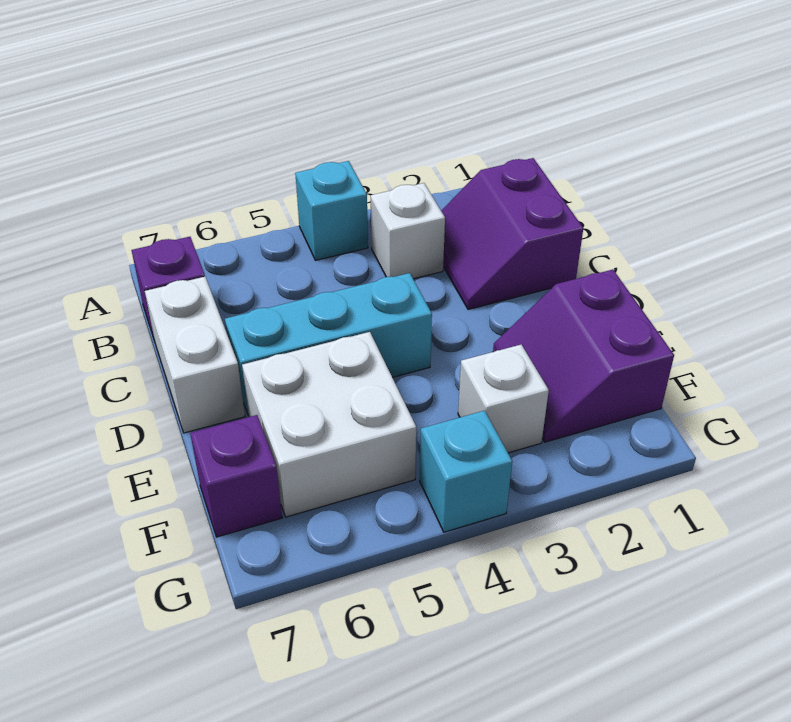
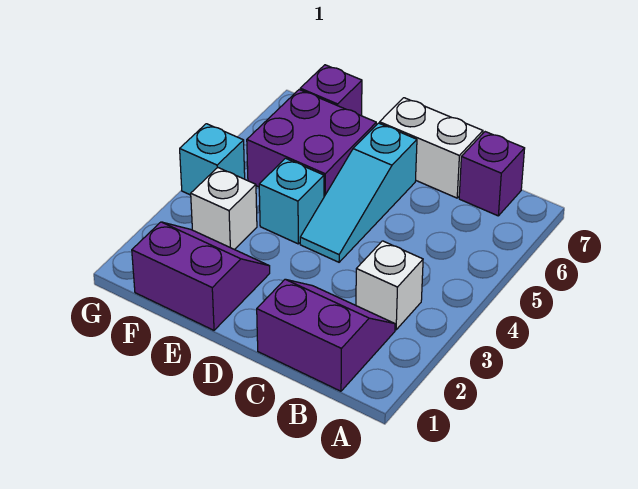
cyan brick A4 level 1 -> cyan brick E4 level 1
cyan brick D4:D6 level 1 -> cyan slope D4:D6 level 1 top 6
white brick E5:F6 level 1 -> purple brick E5:F6 level 1

